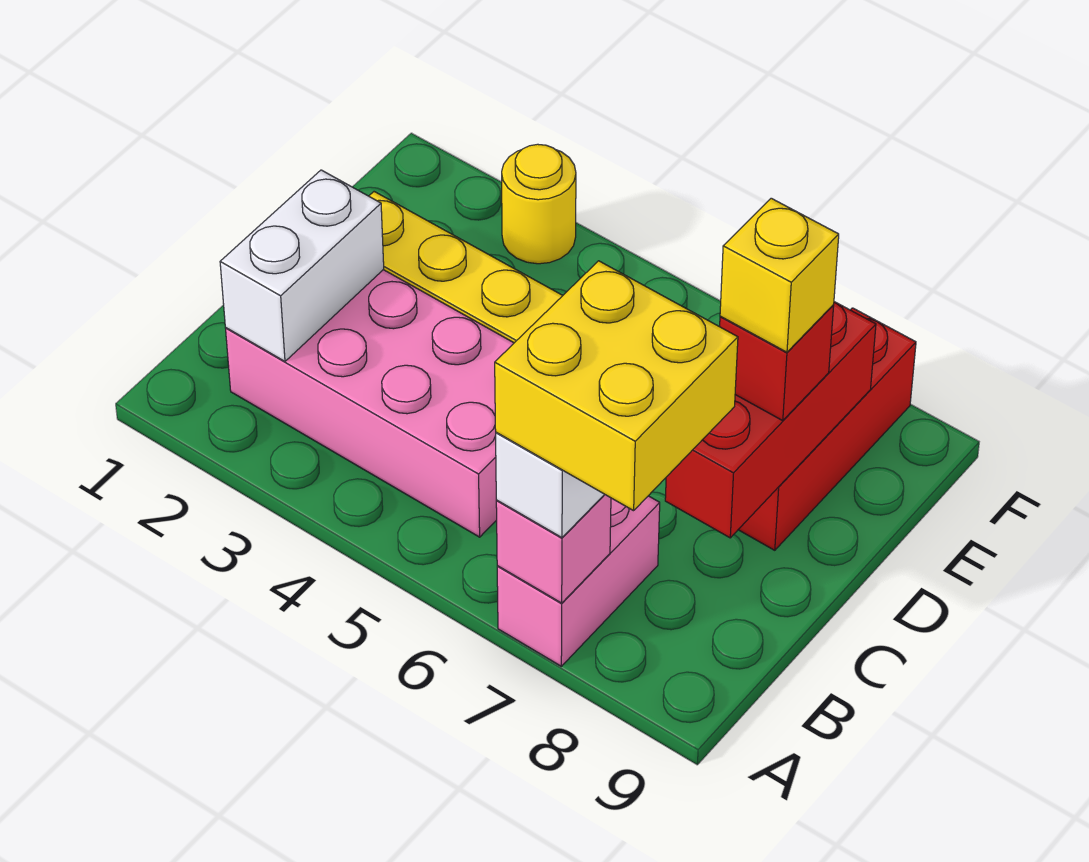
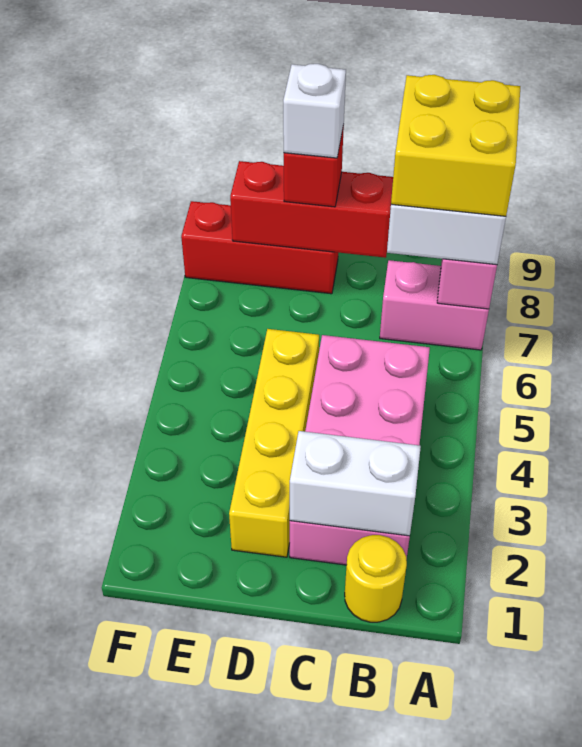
yellow brick D8 level 4 -> white brick D8 level 4
yellow round brick F3 level 1 -> yellow round brick B1 level 1

